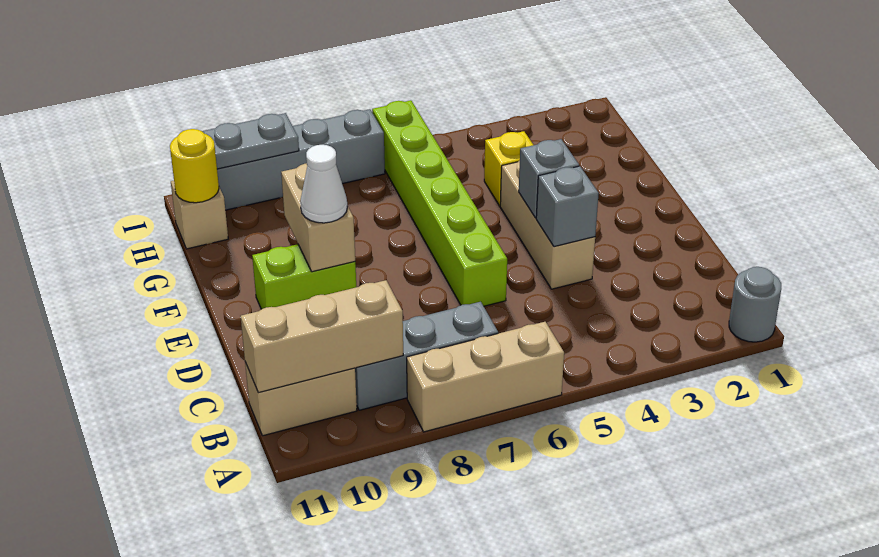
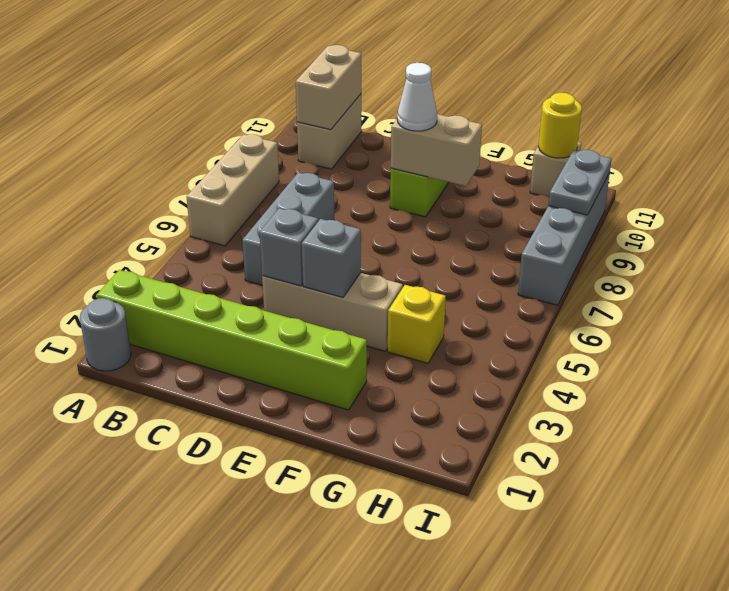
grey brick B7:B9 level 1 -> grey brick C5:C7 level 1
tan brick B9:B11 level 2 -> tan brick B10:B11 level 2
lime brick D6:I6 level 1 -> lime brick A2:F2 level 1

